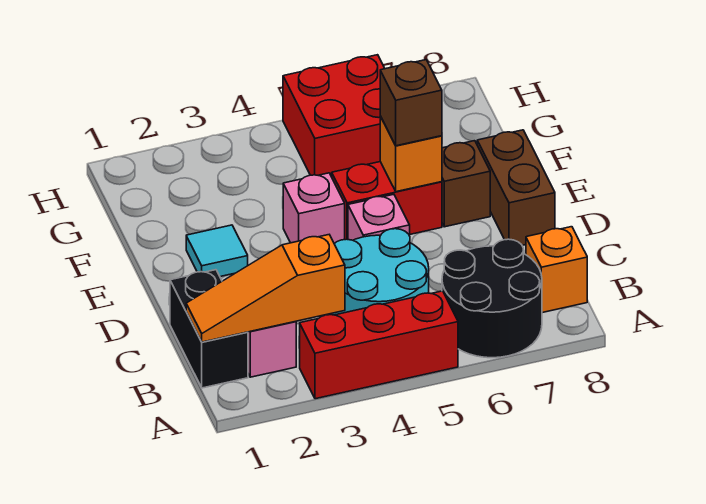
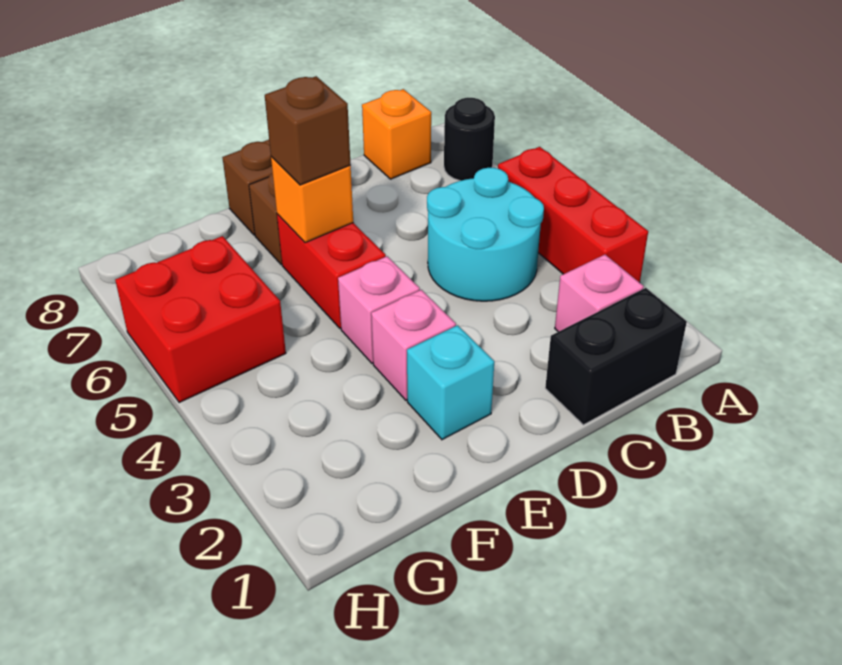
black round brick A6:B7 level 1 -> black round brick A7 level 1
orange slope B1:B3 level 2 top 3 -> none
pink brick D5 level 1 -> pink brick E3 level 1
cyan tile E2 level 1 -> cyan brick E2 level 1

